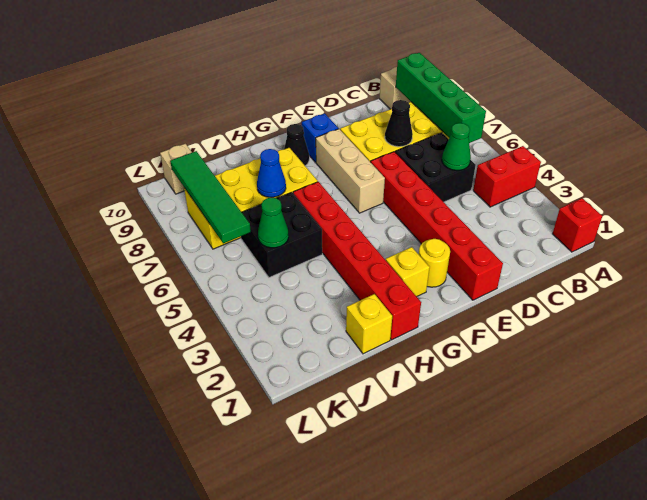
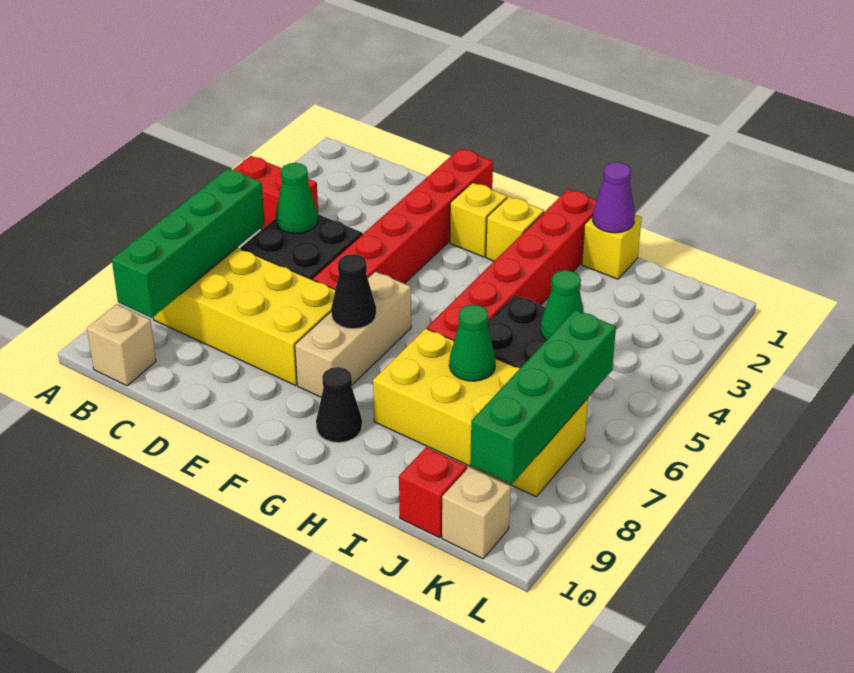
red brick A1 level 1 -> red brick J10 level 1
black cone D7 level 2 -> black cone F7 level 2
yellow round brick F2 level 1 -> yellow brick F2 level 1
blue brick F9 level 1 -> none
none -> purple cone I1 level 2
blue cone I7 level 2 -> green cone I7 level 2
green tile K6:K9 level 2 -> green brick K6:K9 level 2

